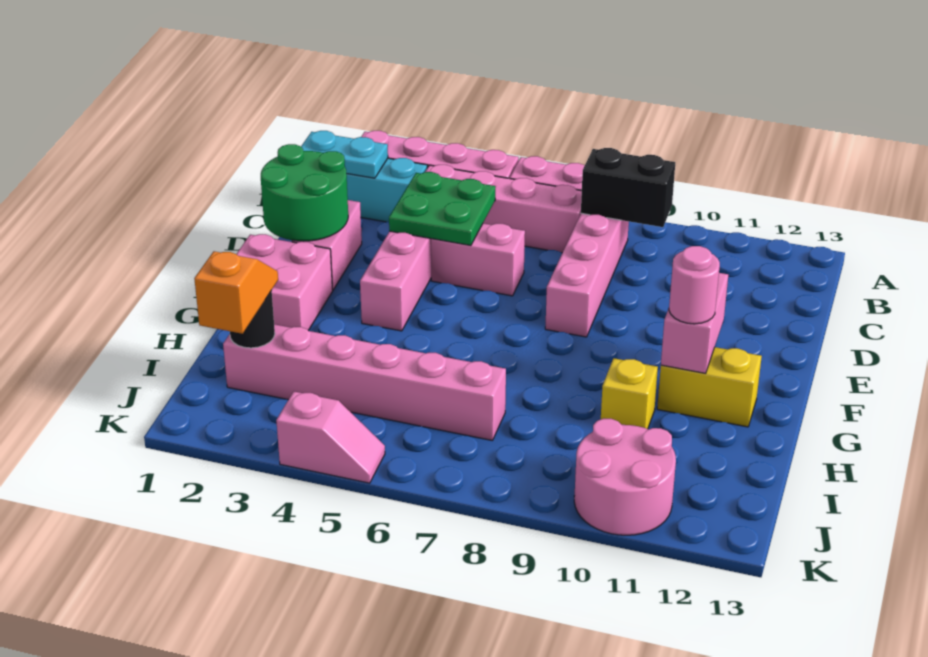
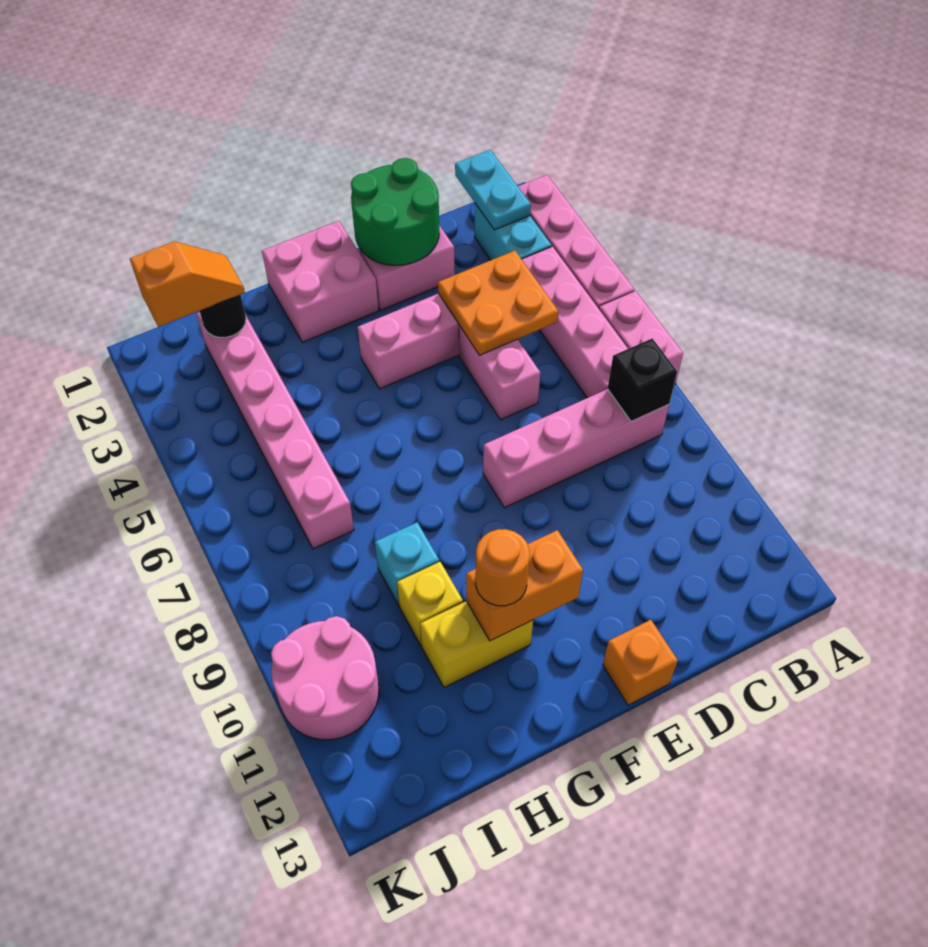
black brick B8:B9 level 2 -> black brick B8 level 2
green plate C4:D5 level 2 -> orange plate C4:D5 level 2
none -> orange brick E13 level 1
pink brick F11:G11 level 2 -> orange brick F11:G11 level 2
yellow brick G11:G12 level 1 -> yellow brick G11:H11 level 1
pink round brick G11 level 3 -> orange round brick G11 level 3
none -> cyan brick H9 level 1
pink slope K4:K5 level 1 top 4 -> none

